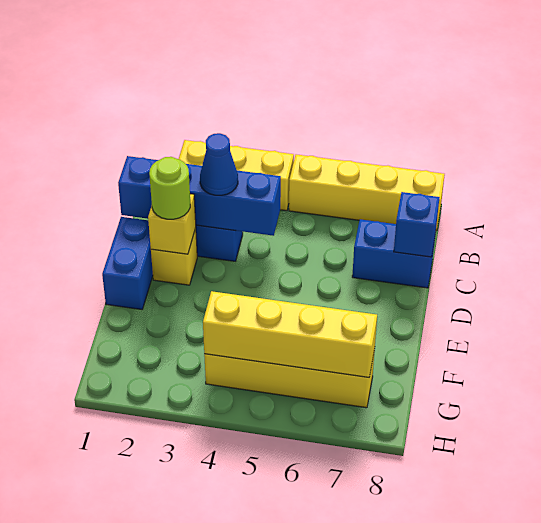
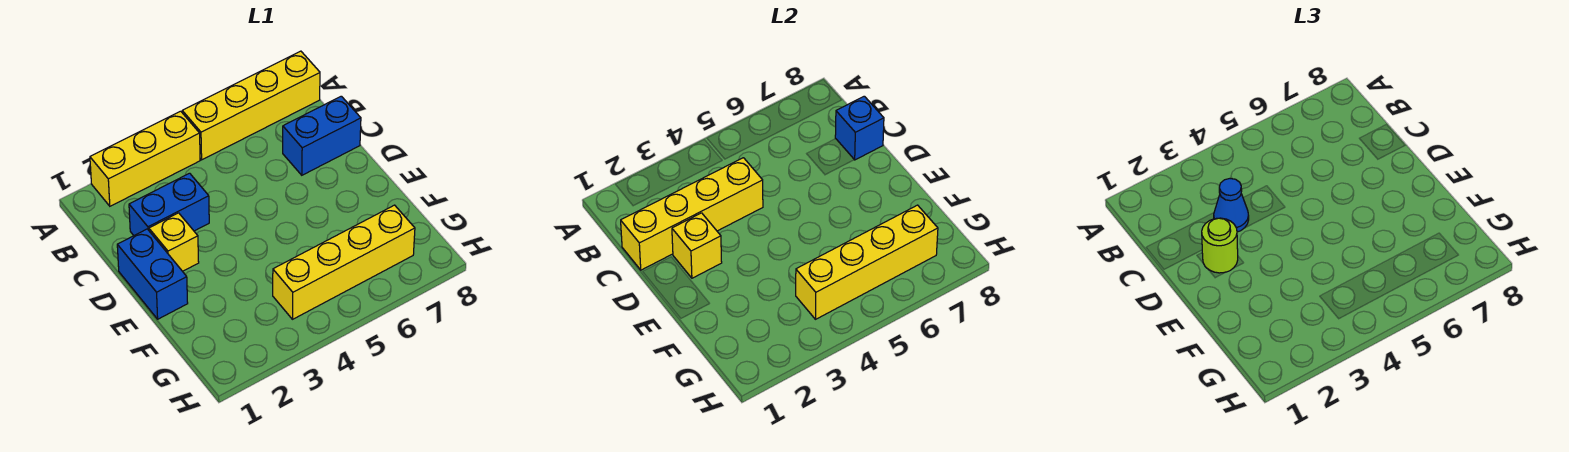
blue brick C1:C4 level 2 -> yellow brick C1:C4 level 2

